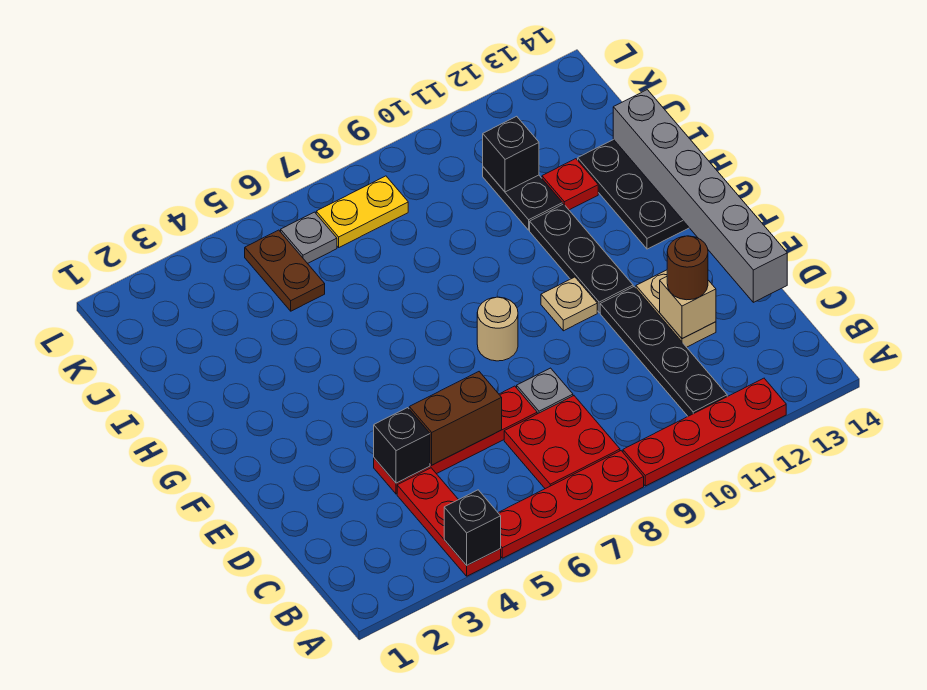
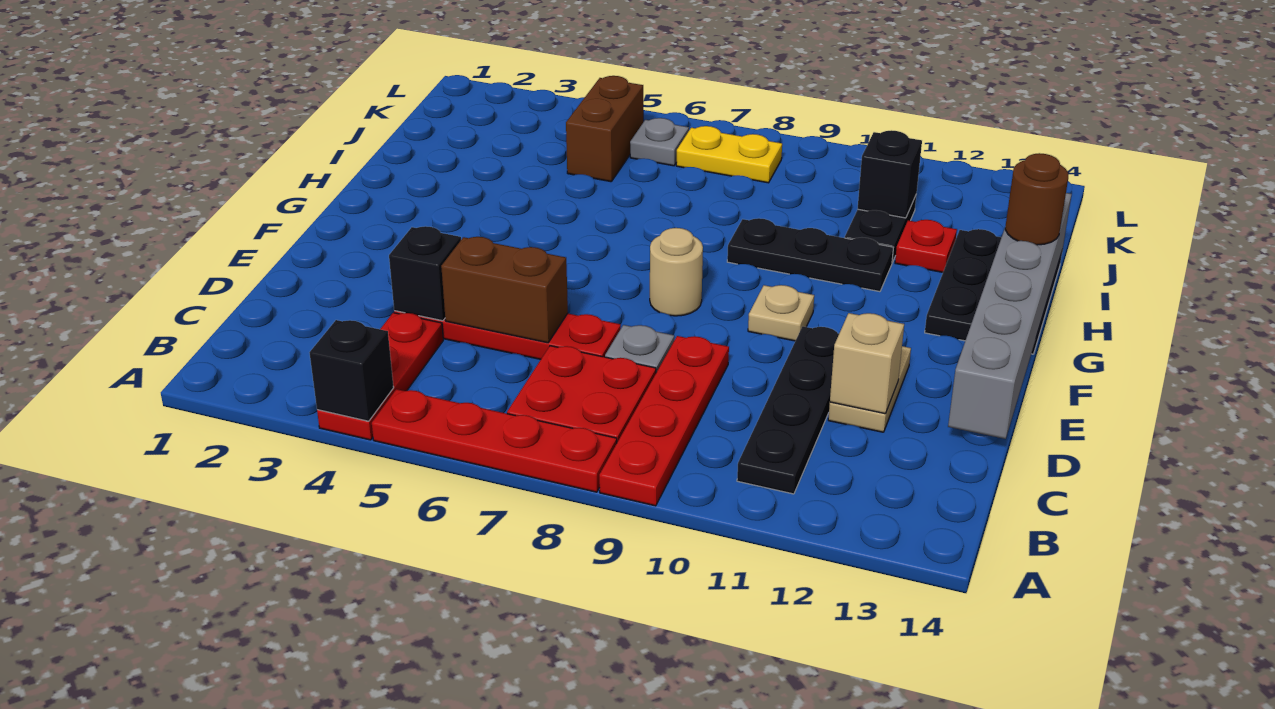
red plate A9:A12 level 1 -> red plate A9:D9 level 1
brown round brick D12 level 3 -> brown round brick H14 level 3
black plate F11:H11 level 1 -> black plate H9:H11 level 1
brown plate J5:K5 level 1 -> brown brick J5:K5 level 1

